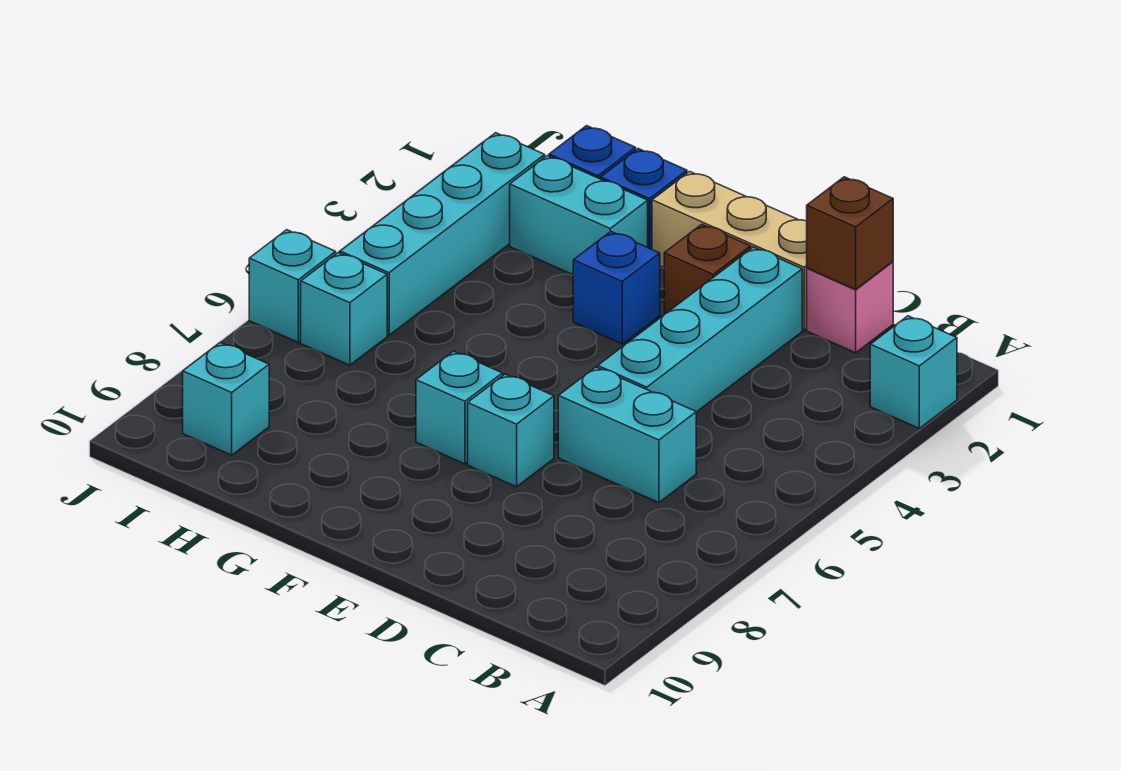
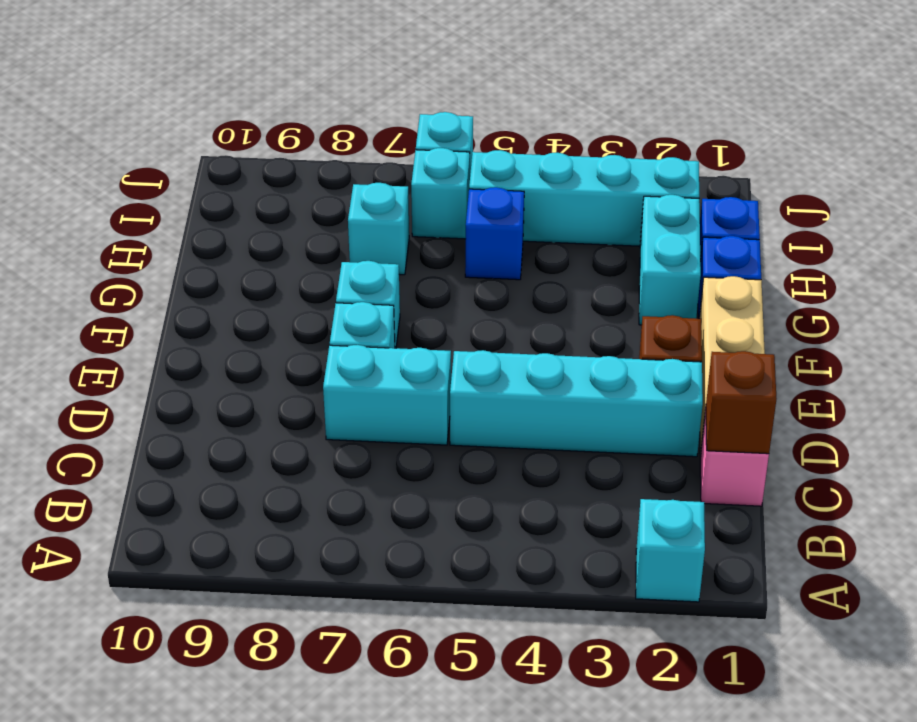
cyan brick C6:D6 level 1 -> cyan brick D6:D7 level 1
blue brick F3 level 1 -> blue brick H5 level 1
cyan brick I9 level 1 -> cyan brick H7 level 1

